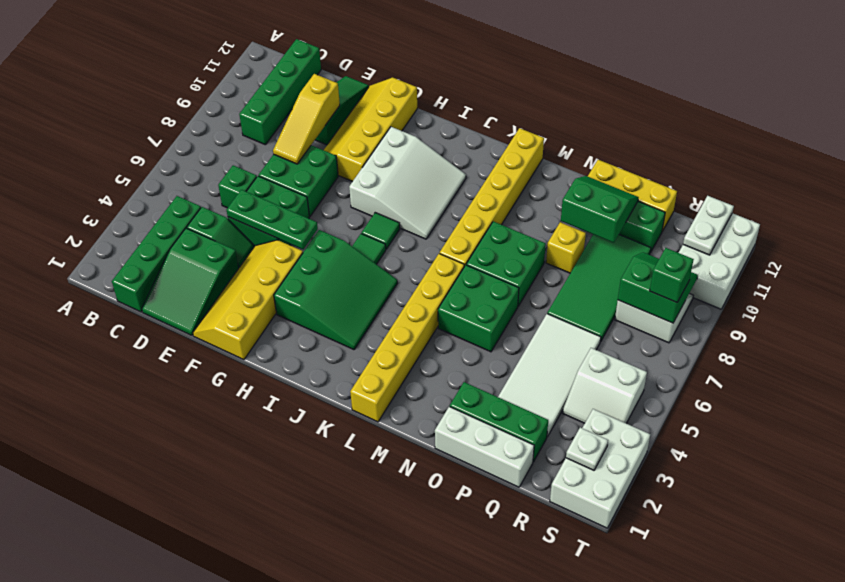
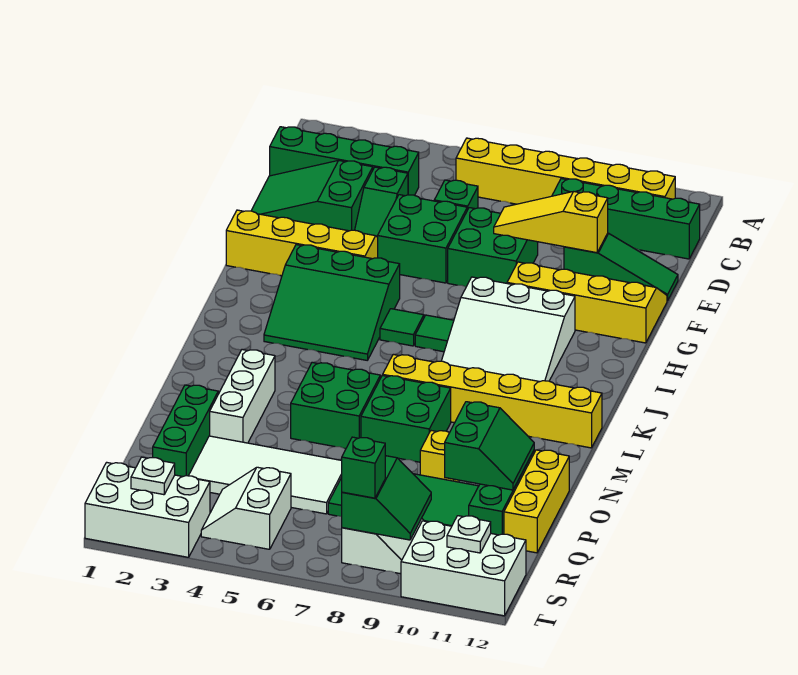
green plate E5:G5 level 2 -> none
yellow brick L1:L6 level 1 -> yellow brick B6:B11 level 1
white brick O1:Q1 level 1 -> white brick M3:O3 level 1
white plate S11:S12 level 2 -> white plate S11 level 2

